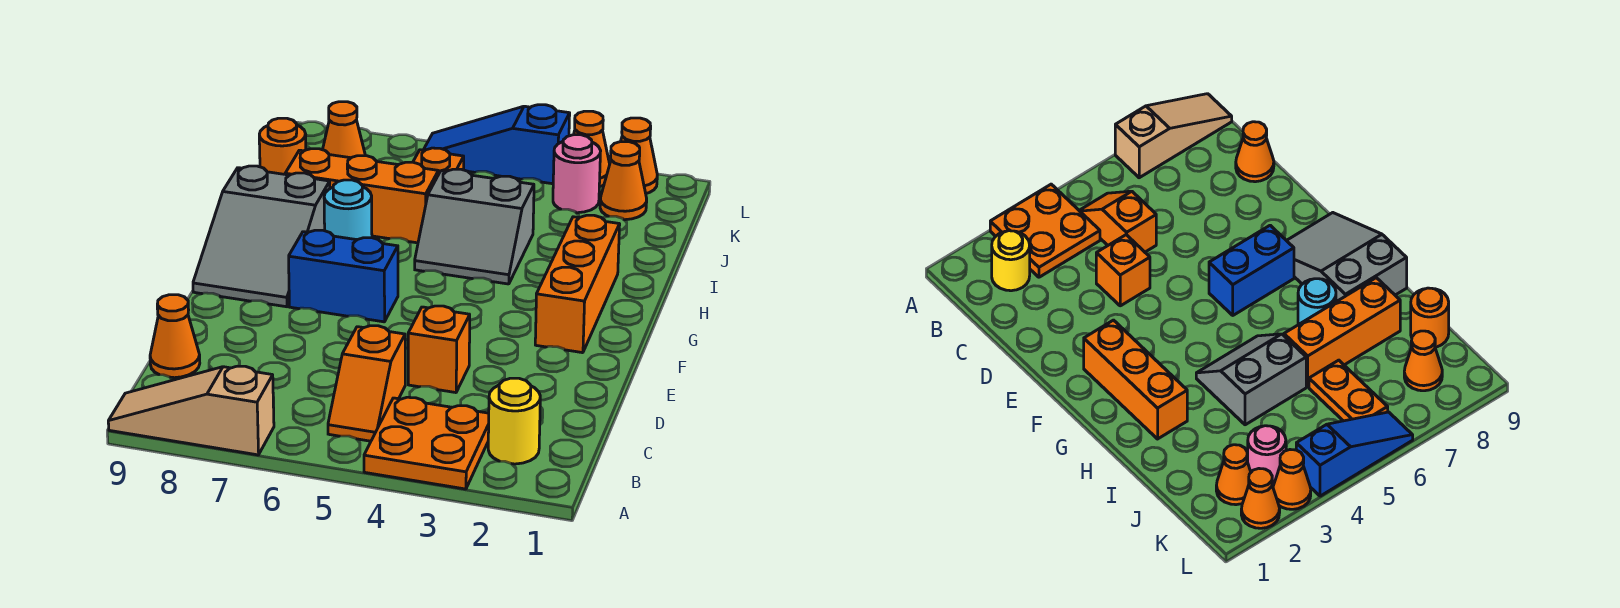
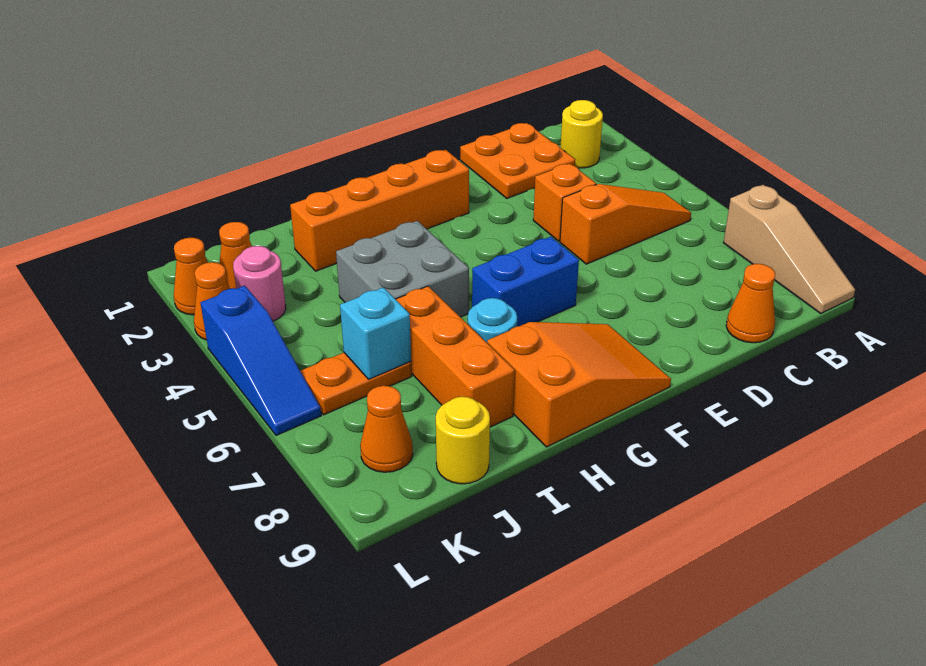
orange plate A3:B4 level 1 -> orange plate C1:D2 level 1
orange slope B5:C5 level 1 top C -> orange slope B5:D5 level 1 top D
orange brick F2:H2 level 1 -> orange brick F2:I2 level 1
blue brick F6:F7 level 1 -> blue brick F6:G6 level 1
grey slope F8:H9 level 1 top H -> orange slope F8:H9 level 1 top H
grey slope H4:I5 level 1 top I -> grey brick H4:I5 level 1
none -> cyan brick J6 level 2
orange round brick J9 level 1 -> yellow round brick J9 level 1

